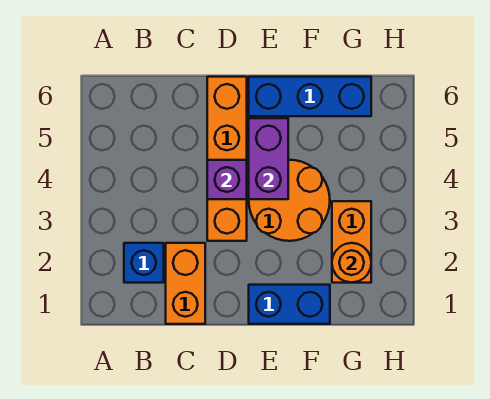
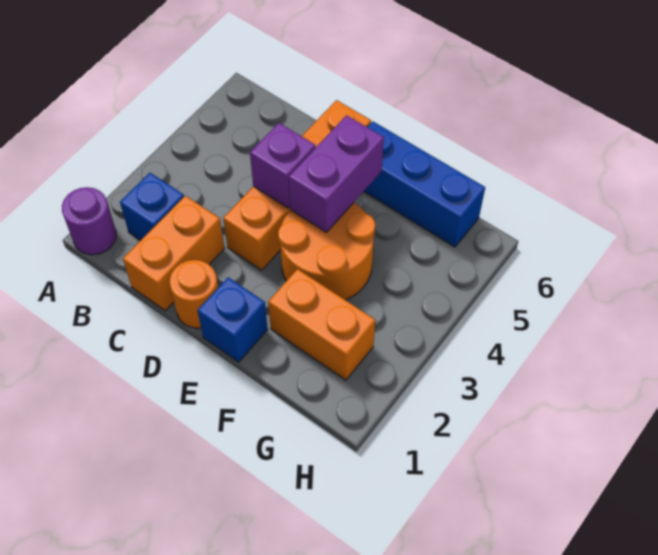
none -> purple round brick A1 level 1
blue brick E1:F1 level 1 -> blue brick E1 level 1
orange brick G2:G3 level 1 -> orange brick F2:G2 level 1
orange round brick G2 level 2 -> orange round brick D1 level 1

